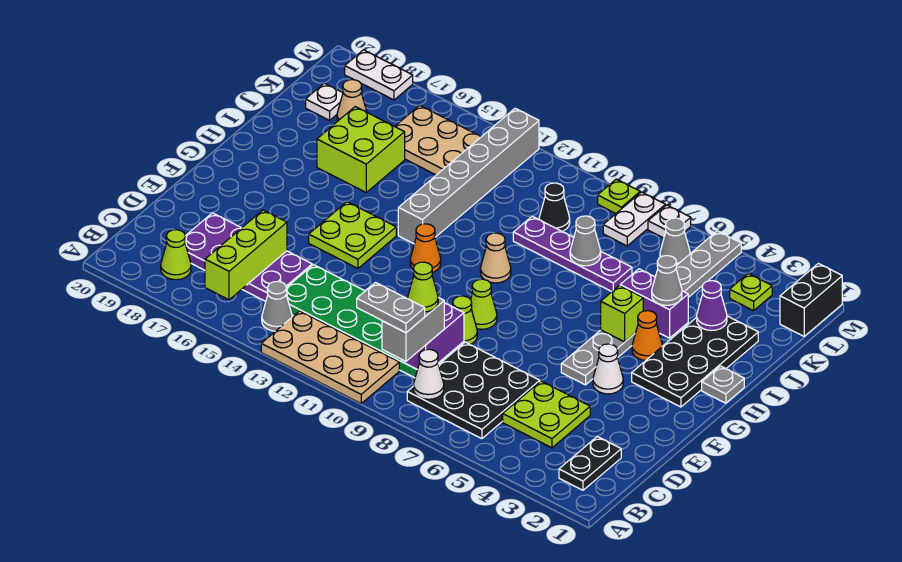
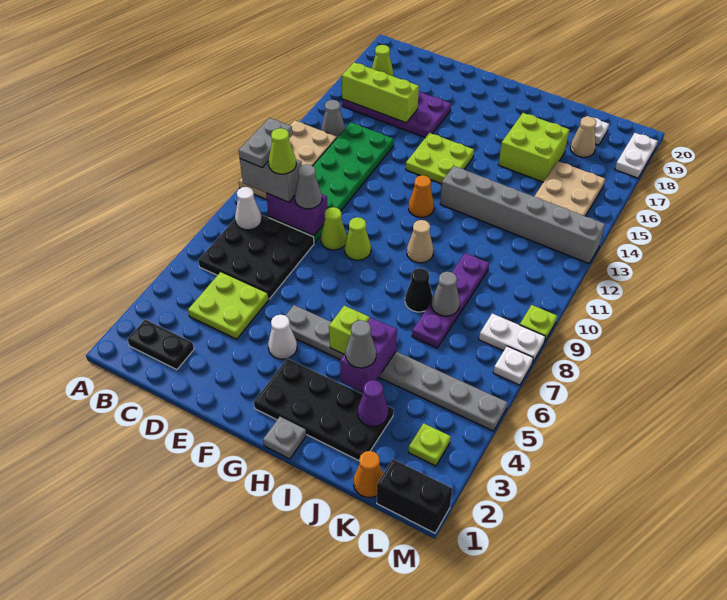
purple plate C15:D18 level 1 -> purple plate B16:E17 level 1
orange cone H4 level 1 -> orange cone K1 level 1
black cone K10 level 1 -> black cone I8 level 1
grey cone L6 level 1 -> grey cone D9 level 3

